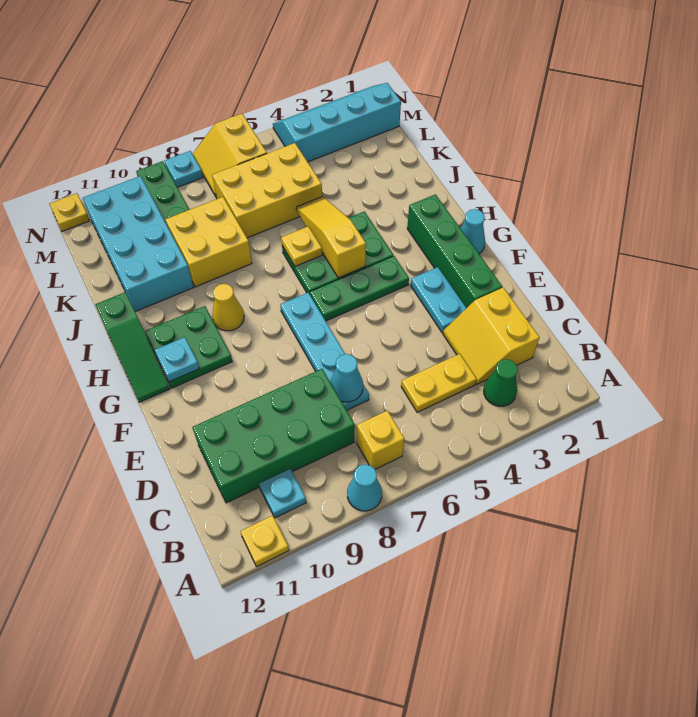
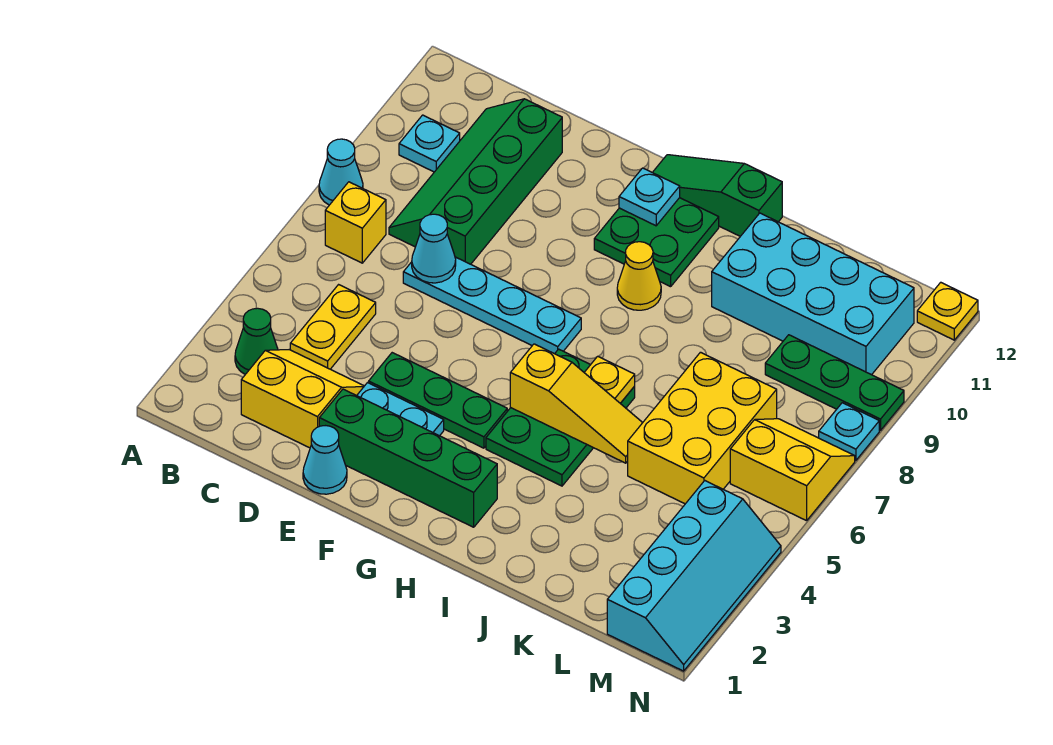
yellow plate A11 level 1 -> none
green brick C8:D11 level 1 -> green slope C8:D11 level 1 top D
cyan cone G1 level 1 -> cyan cone E1 level 1
green plate G4:G6 level 1 -> green plate E4:G4 level 1
yellow brick J8:K9 level 1 -> none

